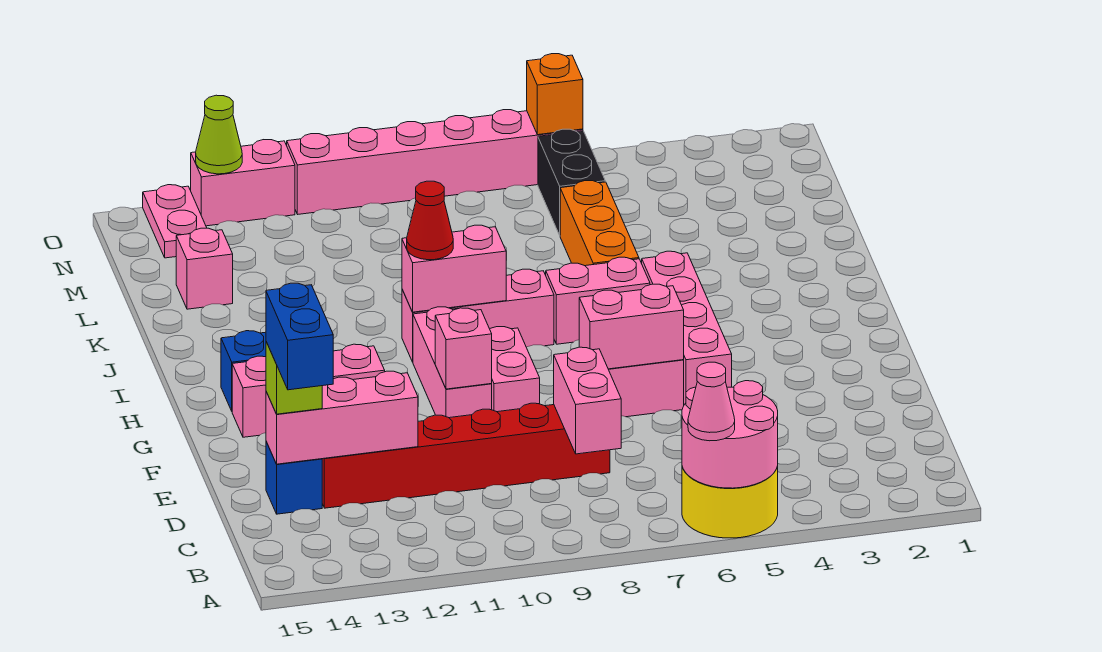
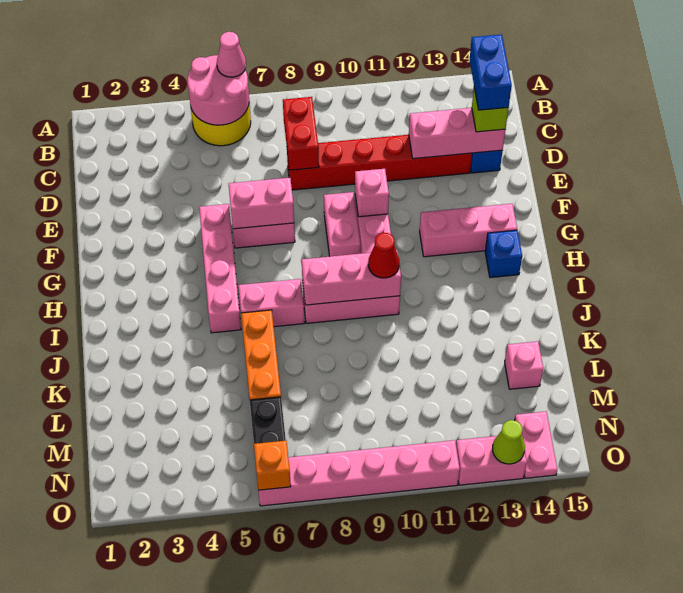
pink brick C8:D8 level 2 -> red brick C8:D8 level 2
pink brick I9:I10 level 2 -> pink brick I8:I10 level 2

